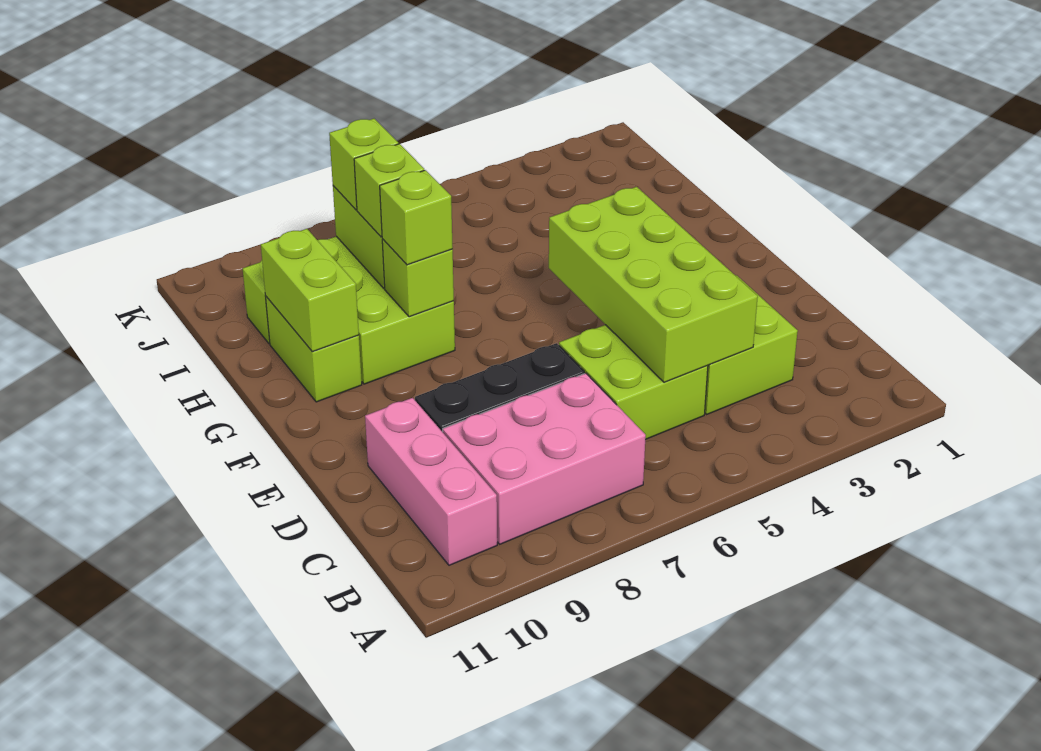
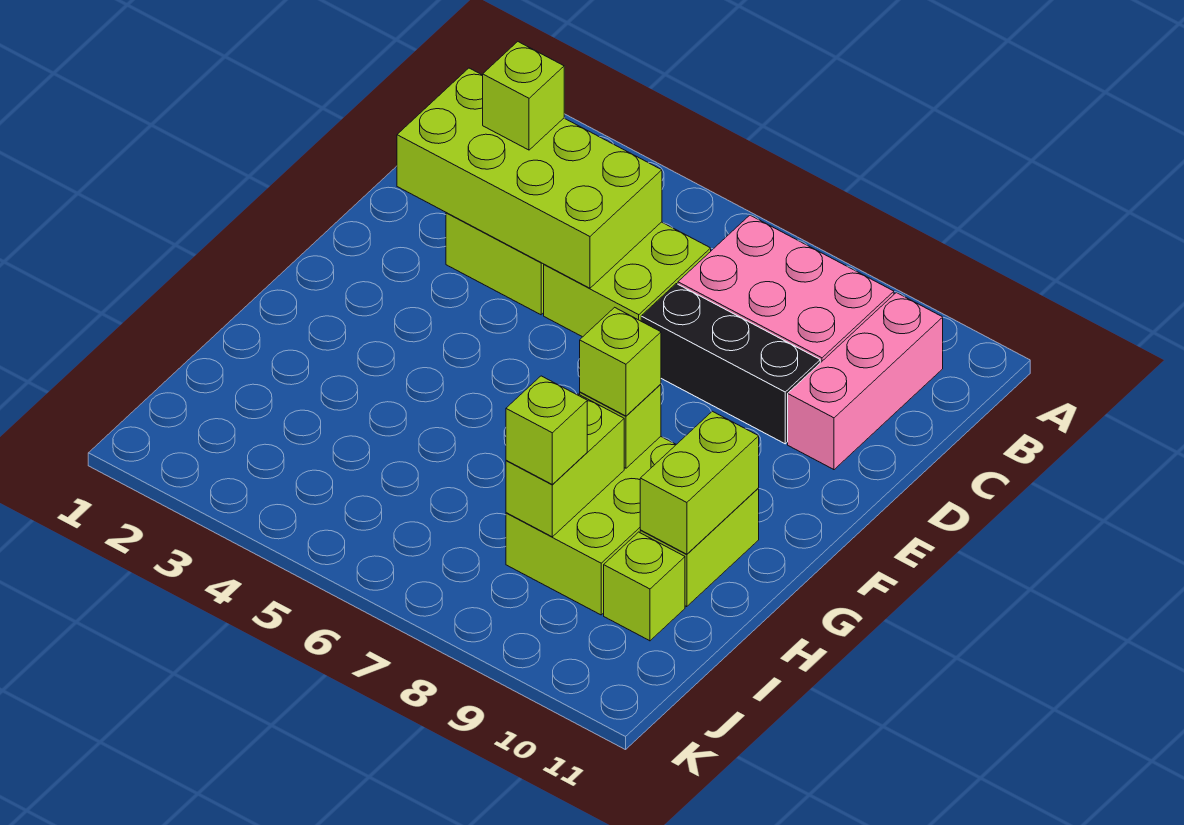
lime brick C4:F5 level 2 -> lime brick C2:D5 level 2
lime brick H8 level 3 -> lime brick C3 level 3

